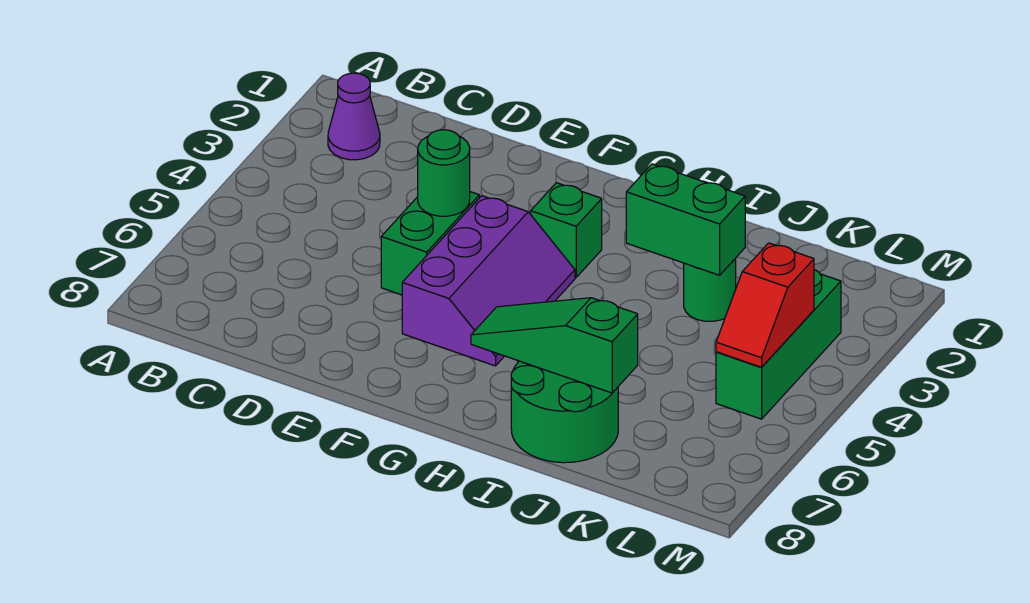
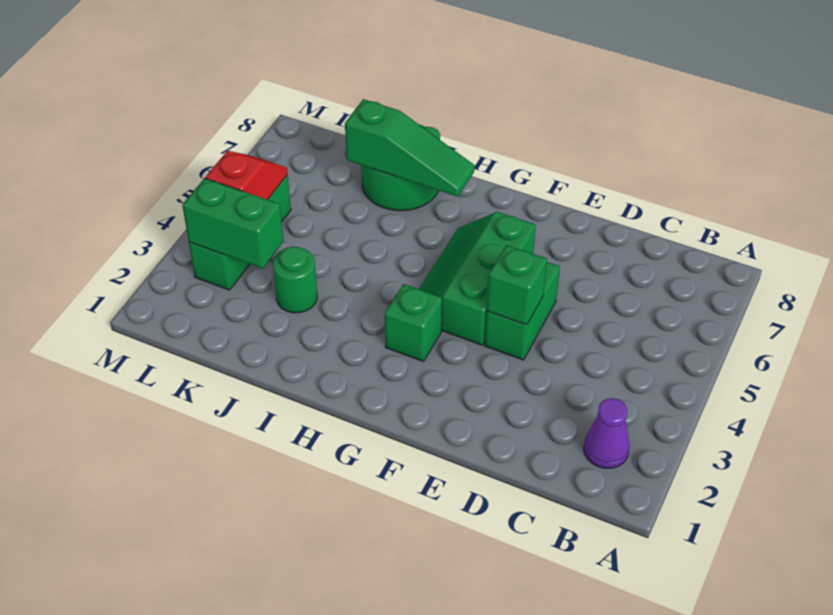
green round brick E4 level 2 -> green brick E4 level 2
purple slope F4:G6 level 1 top F -> green slope F4:G6 level 1 top F
green brick I3:J3 level 2 -> green brick K3:L3 level 2

